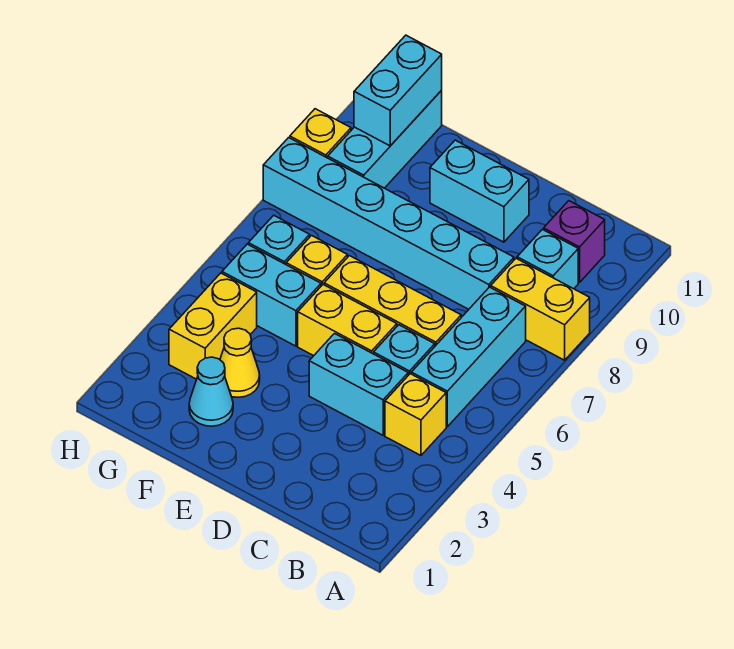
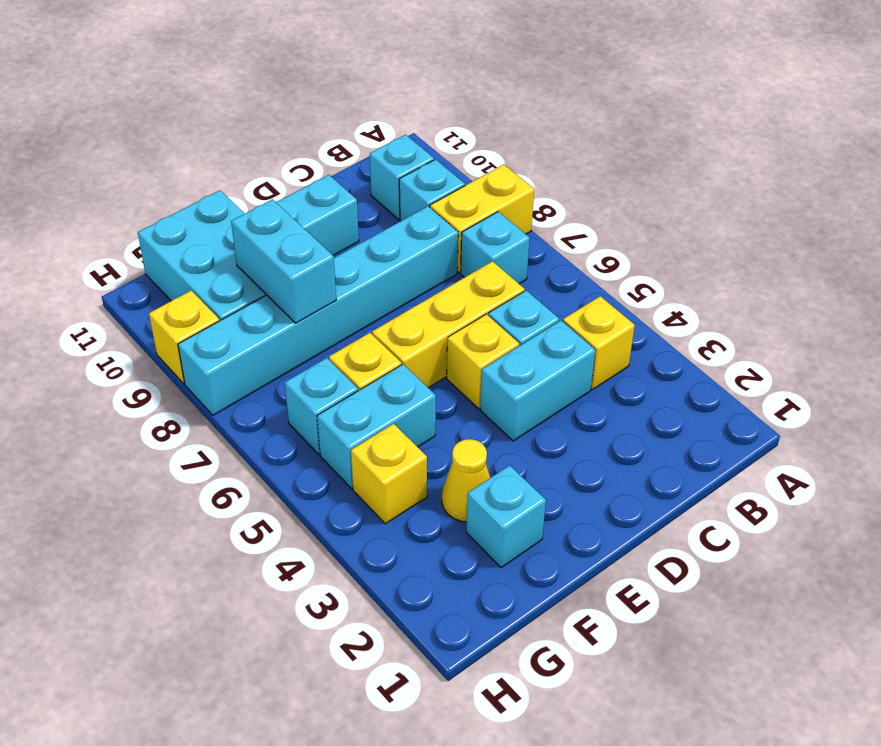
cyan brick B5:B7 level 1 -> cyan brick B7 level 1
purple brick B10 level 1 -> cyan brick B10 level 1
yellow brick D5:E5 level 1 -> yellow brick D5 level 1
cyan cone F2 level 1 -> cyan brick F2 level 1
yellow brick G3:G4 level 1 -> yellow brick G4 level 1
cyan brick G9:G11 level 1 -> cyan brick F9:G11 level 1
cyan brick G10:G11 level 2 -> cyan brick F8:F9 level 2

